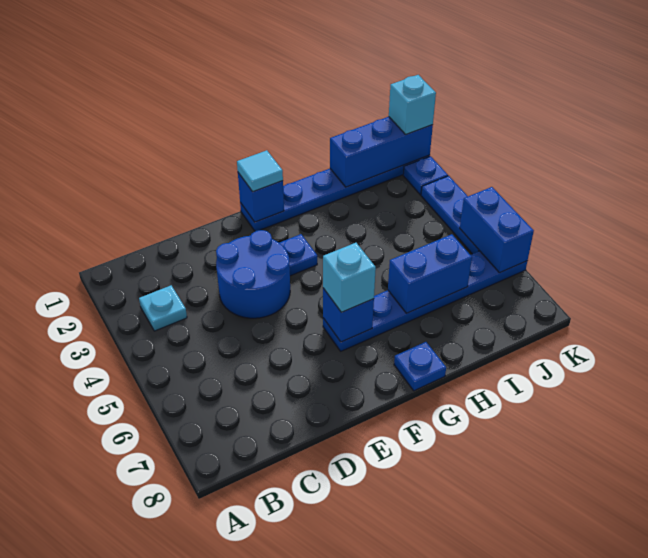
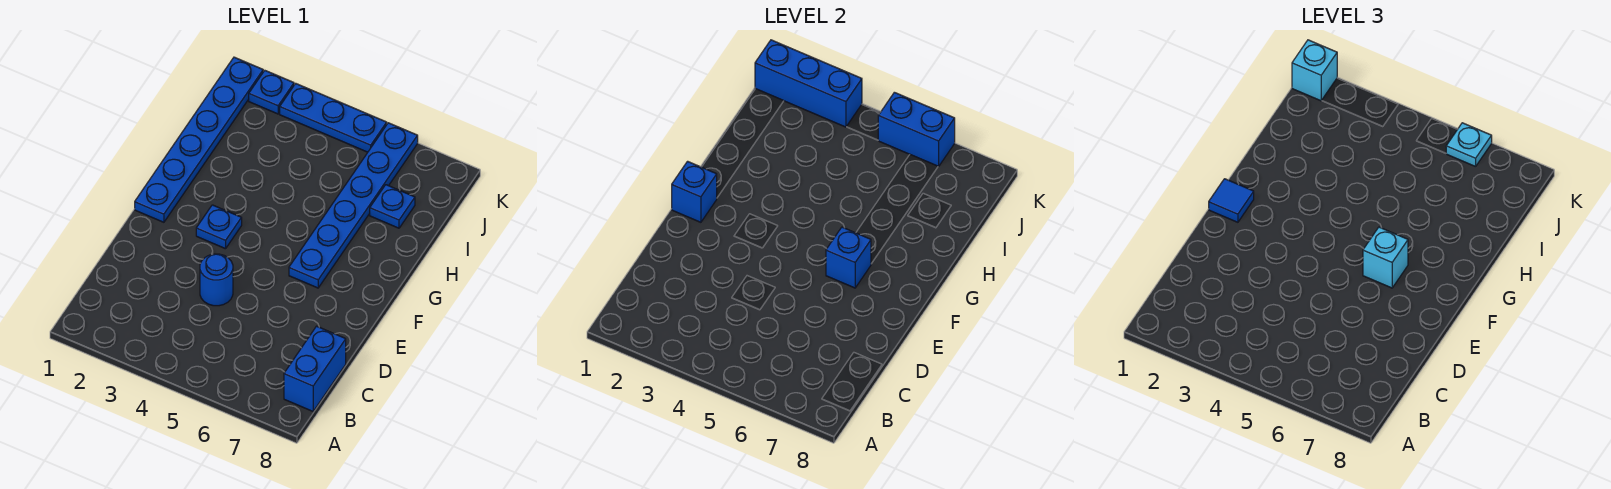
cyan plate B3 level 1 -> cyan plate K6 level 3
blue round brick D3:E4 level 1 -> blue round brick D4 level 1
cyan tile F1 level 3 -> blue tile F1 level 3
blue plate G8 level 1 -> blue plate I7 level 1
blue brick H6:I6 level 2 -> blue brick B8:C8 level 1
blue brick I1:K1 level 2 -> blue brick K1:K3 level 2

